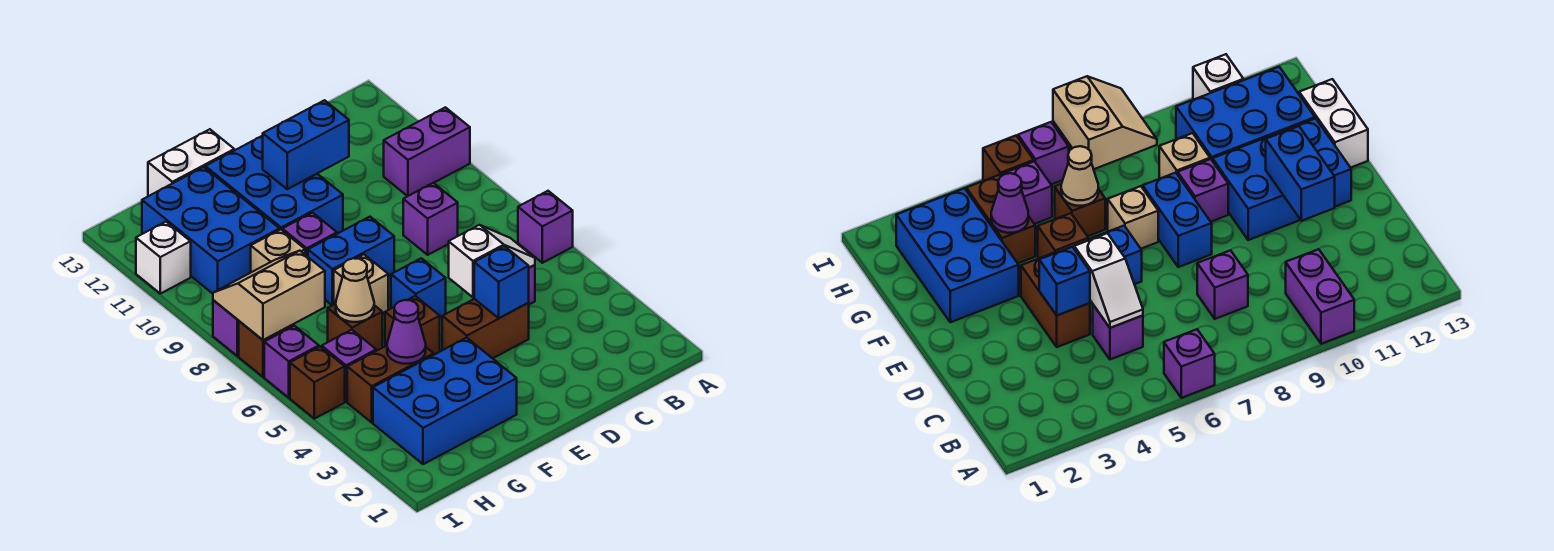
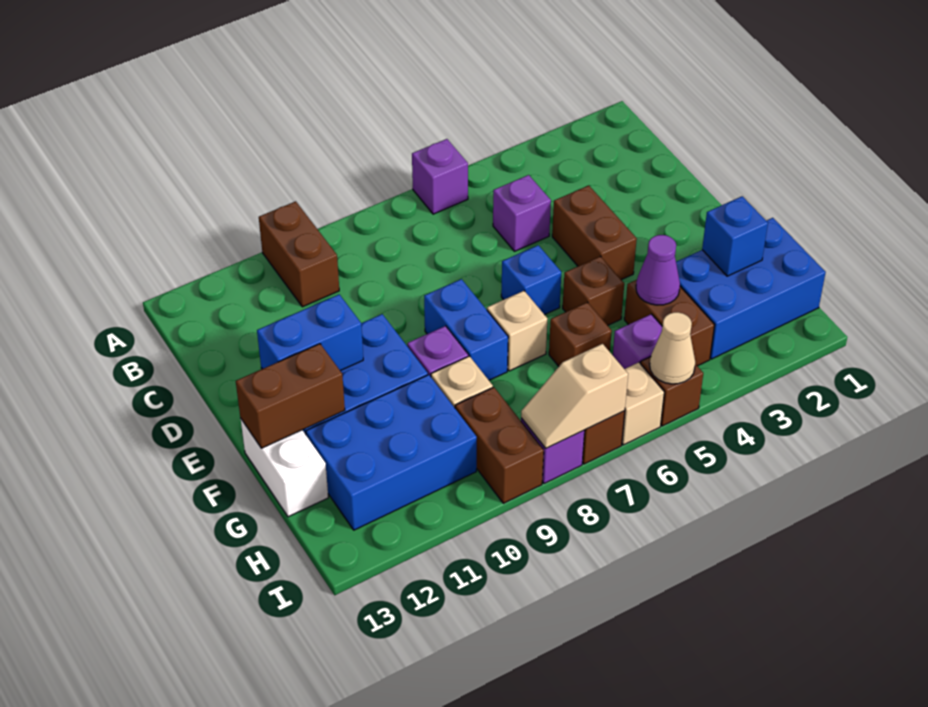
purple brick A10:B10 level 1 -> brown brick A10:B10 level 1
white slope C5:D5 level 2 top D -> none
purple brick C8 level 1 -> none
blue brick D4 level 2 -> blue brick G2 level 2
blue brick D11:E11 level 2 -> blue brick E11:E12 level 2
blue brick F2:H3 level 1 -> blue brick G1:H3 level 1
none -> brown brick F12:F13 level 2
tan cone G6 level 2 -> tan cone I5 level 2
tan slope H7:I8 level 2 top 7 -> tan slope I7:I8 level 2 top 7
none -> brown brick H9:I9 level 1
purple brick I6 level 1 -> tan brick I6 level 1
white brick I11 level 1 -> none

